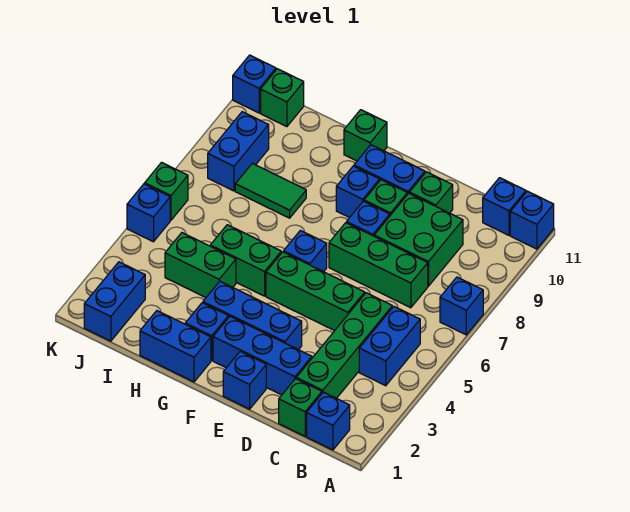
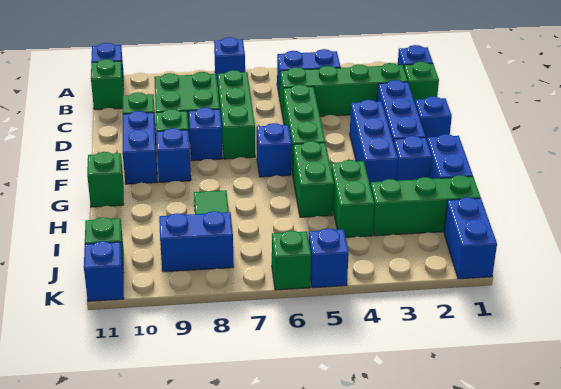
blue brick B11 level 1 -> green brick B11 level 1
none -> green brick I1:I3 level 1
blue brick J1:J2 level 1 -> blue brick J1:K1 level 1

